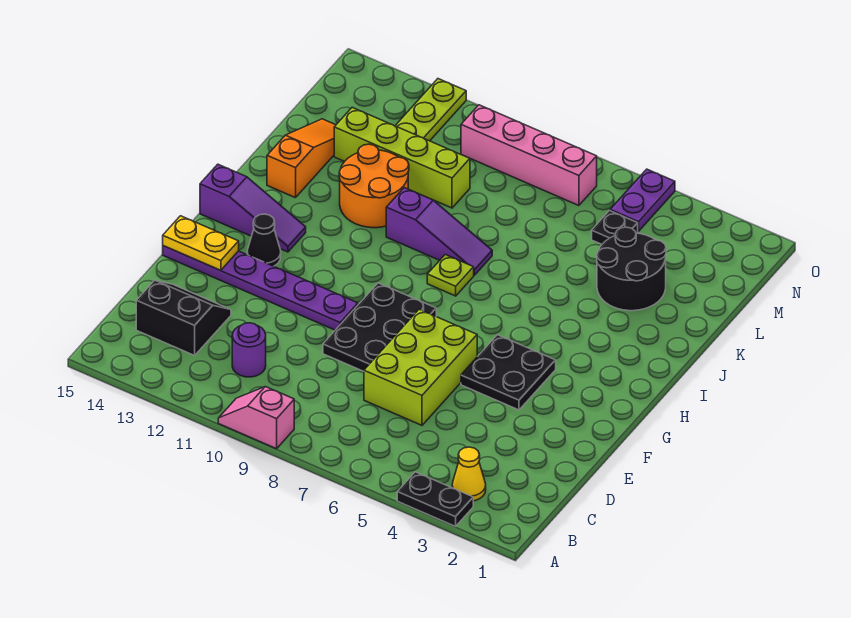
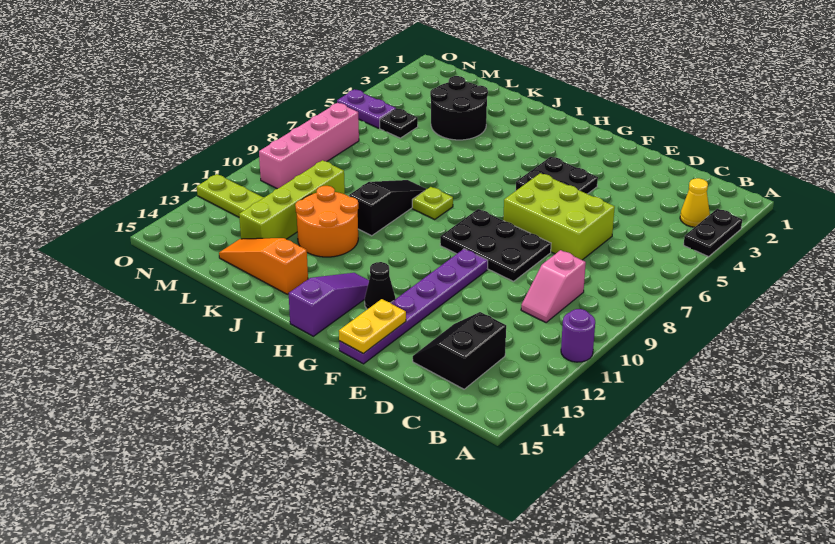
pink slope A9:A10 level 1 top 9 -> pink slope C9:C10 level 1 top 9
purple round brick C11 level 1 -> purple round brick A11 level 1
purple slope J8:J10 level 1 top 10 -> black slope J8:J10 level 1 top 10

